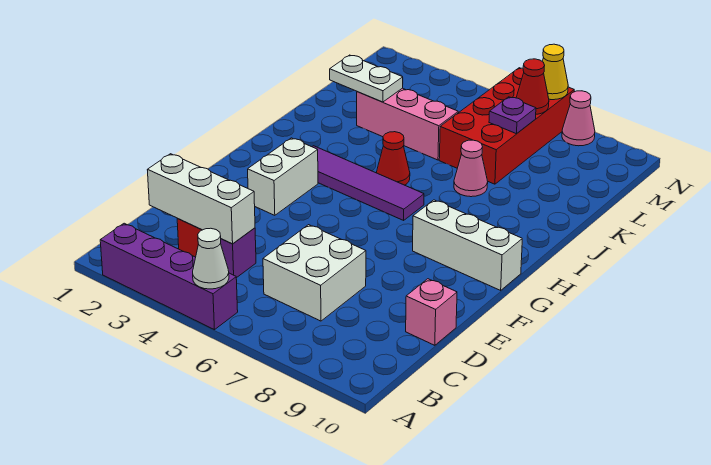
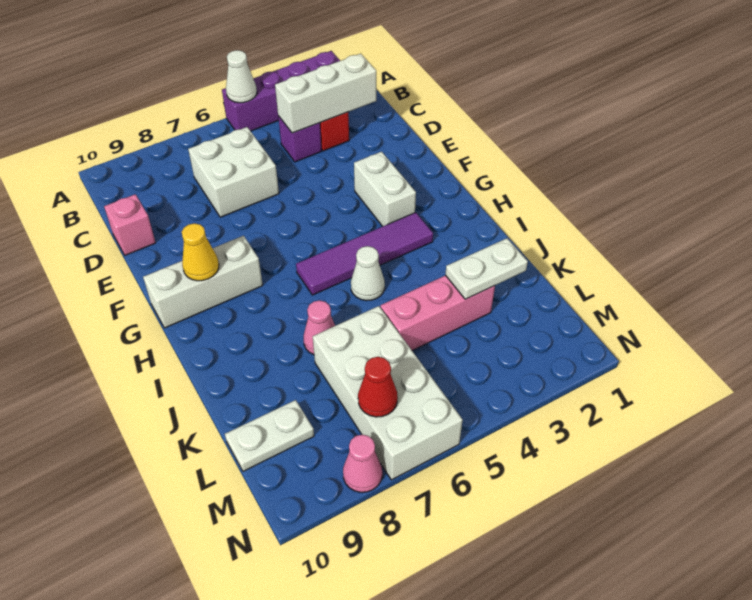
red cone I5 level 1 -> white cone I5 level 1
red brick K6:N7 level 1 -> white brick K6:N7 level 1
purple plate L7 level 2 -> none
none -> white plate L9:L10 level 1
yellow cone N7 level 2 -> yellow cone G9 level 2

